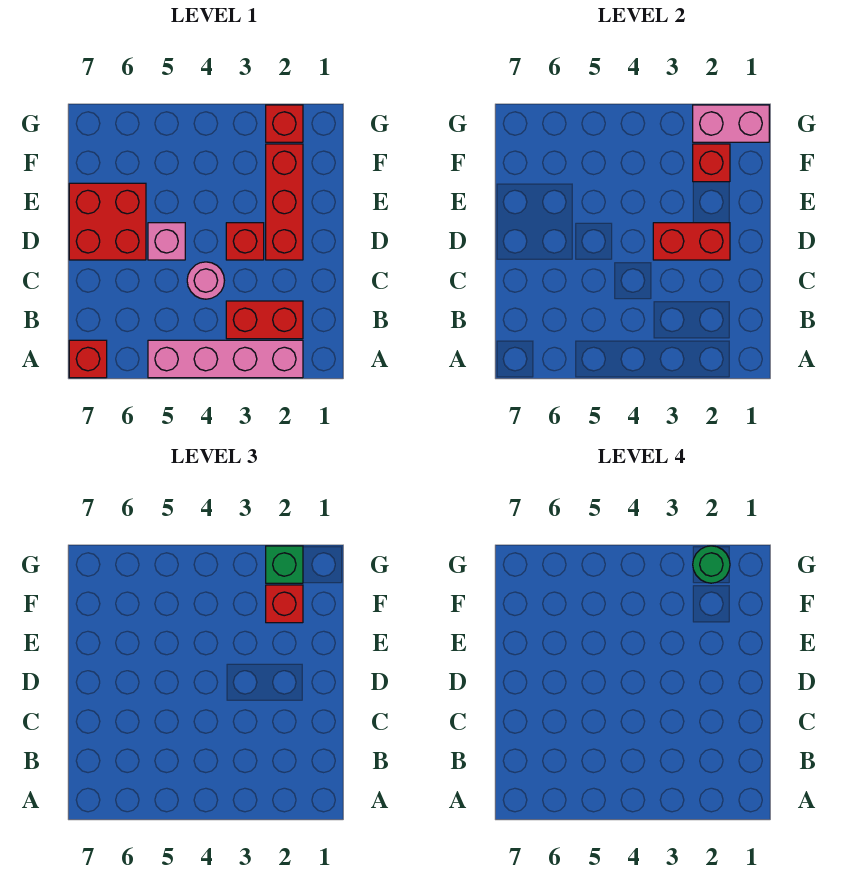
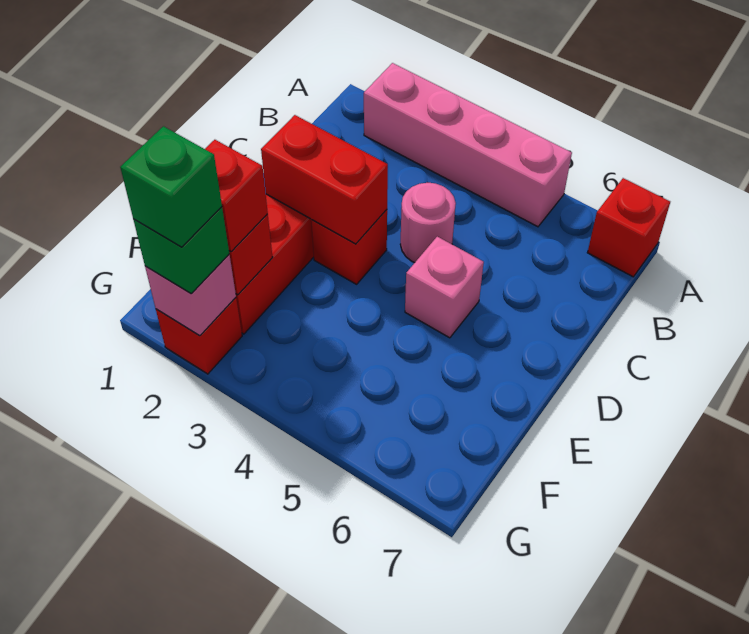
red brick B2:B3 level 1 -> none
red brick D6:E7 level 1 -> none
pink brick G1:G2 level 2 -> pink brick G2 level 2
green round brick G2 level 4 -> green brick G2 level 4

